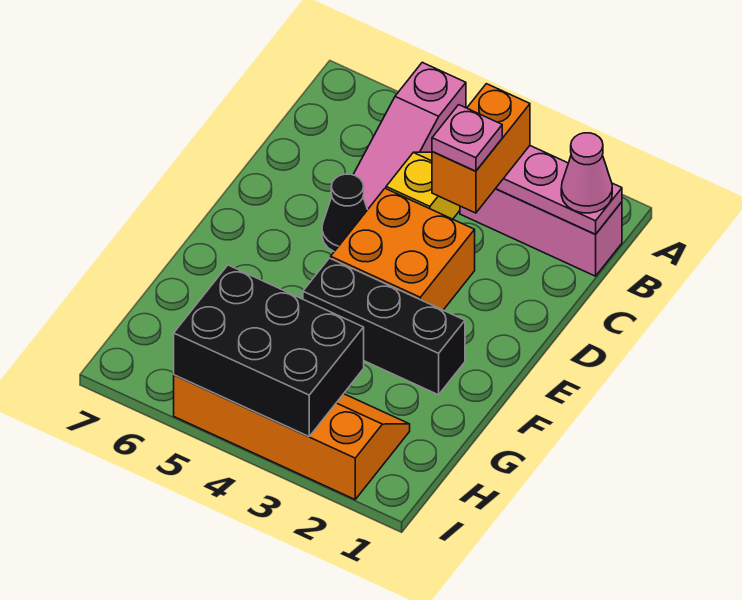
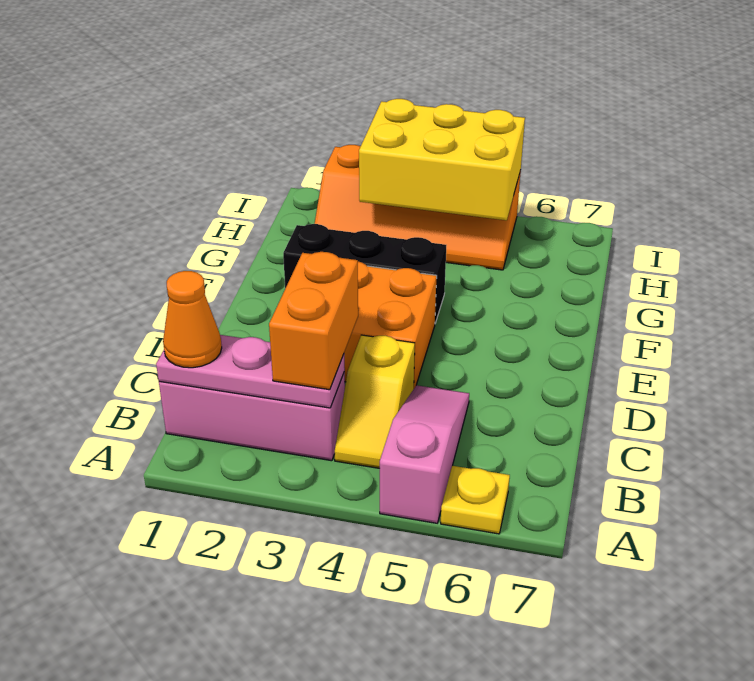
none -> yellow plate A6 level 1
pink cone B1 level 3 -> orange cone B1 level 3
pink plate C3 level 4 -> none
black cone D5 level 1 -> none
black brick H3:I5 level 2 -> yellow brick H3:I5 level 2

